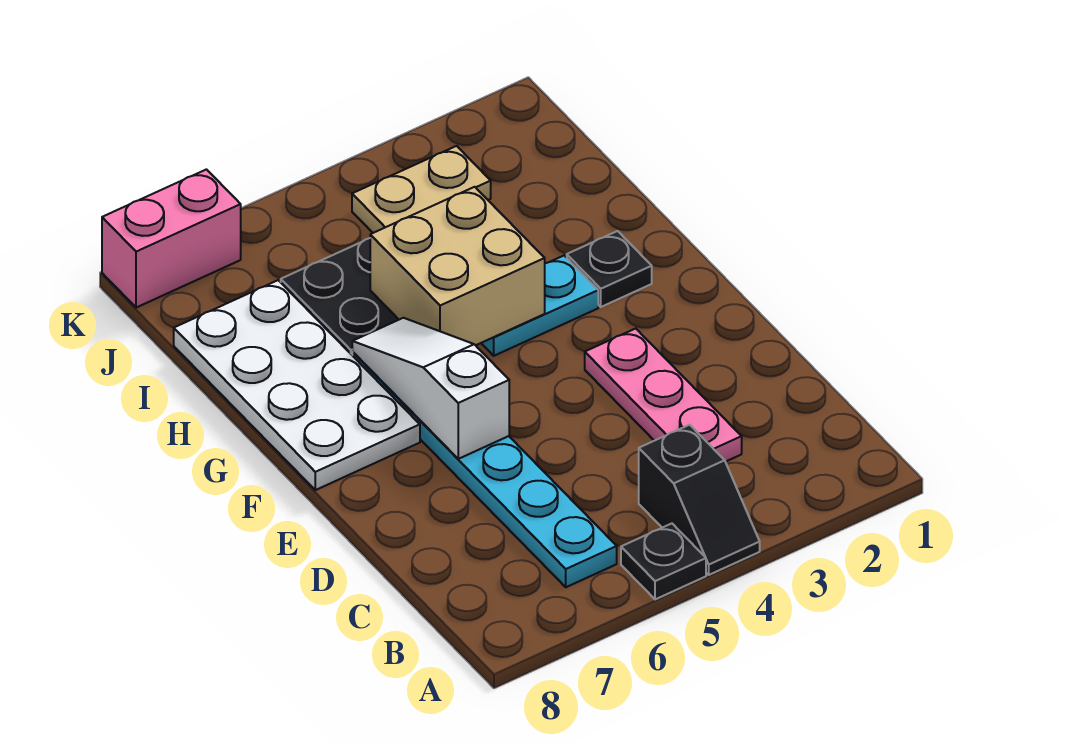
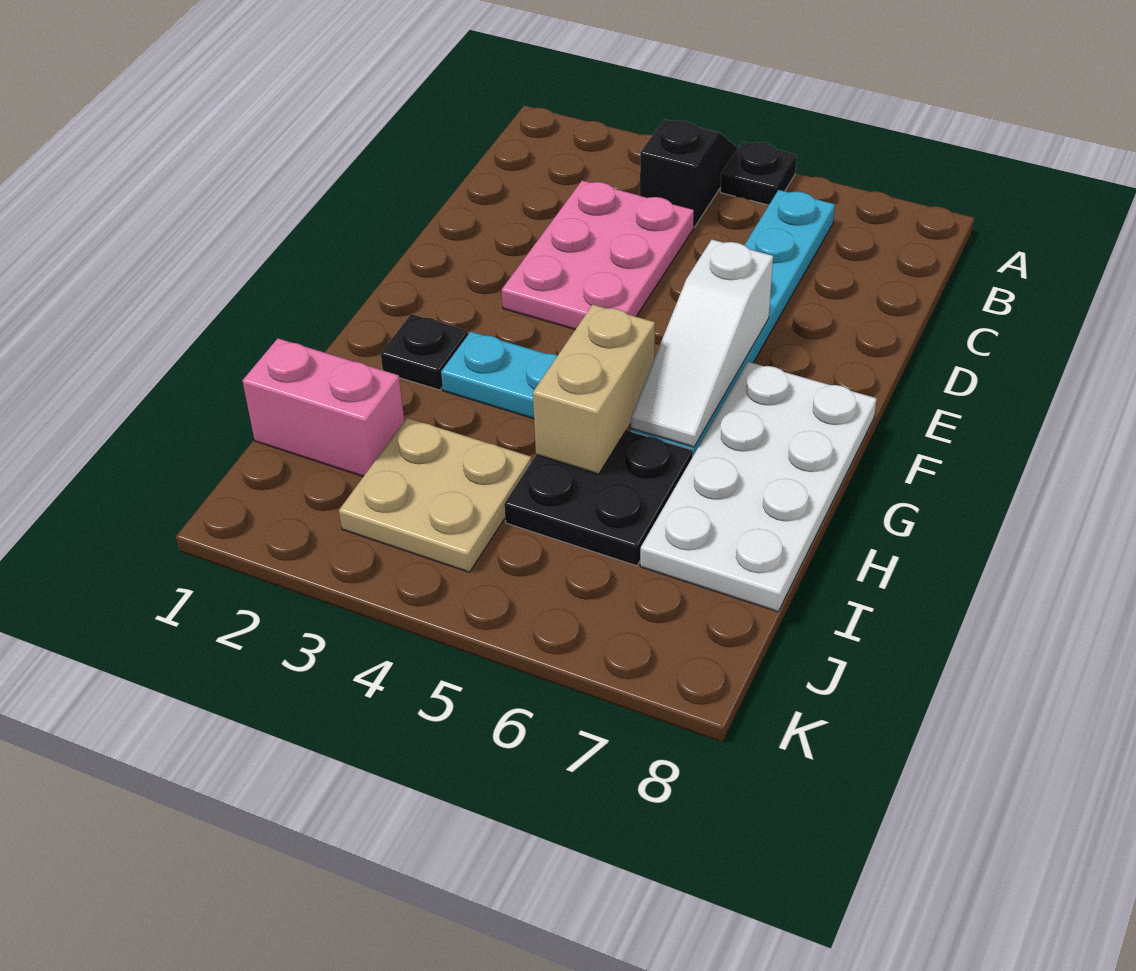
pink plate C3:E3 level 1 -> pink plate C3:E4 level 1
tan brick G4:H5 level 2 -> tan brick G5:H5 level 2
tan plate J3:J4 level 1 -> tan plate I3:J4 level 1
pink brick K7:K8 level 1 -> pink brick I1:I2 level 1

